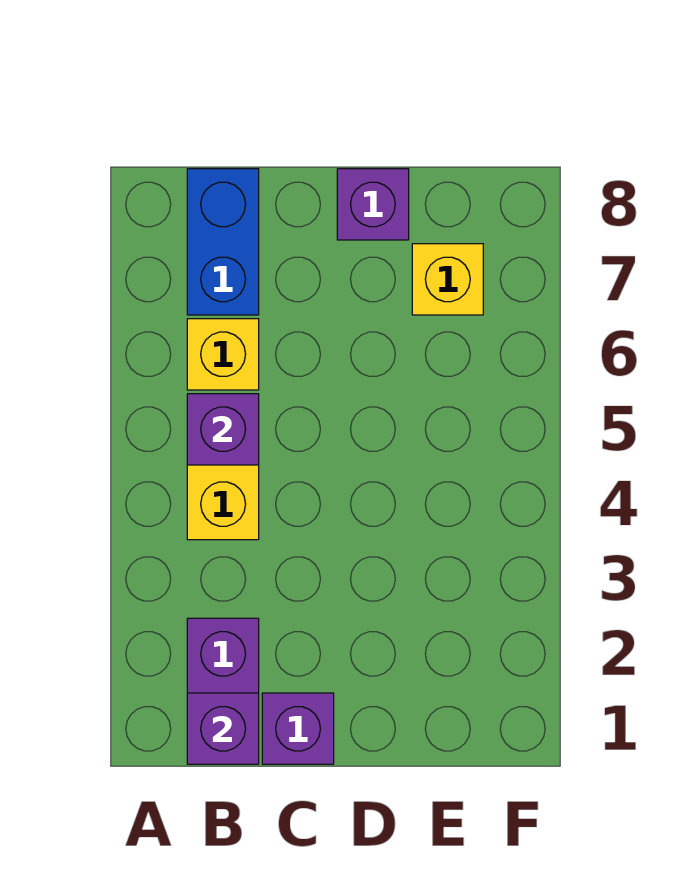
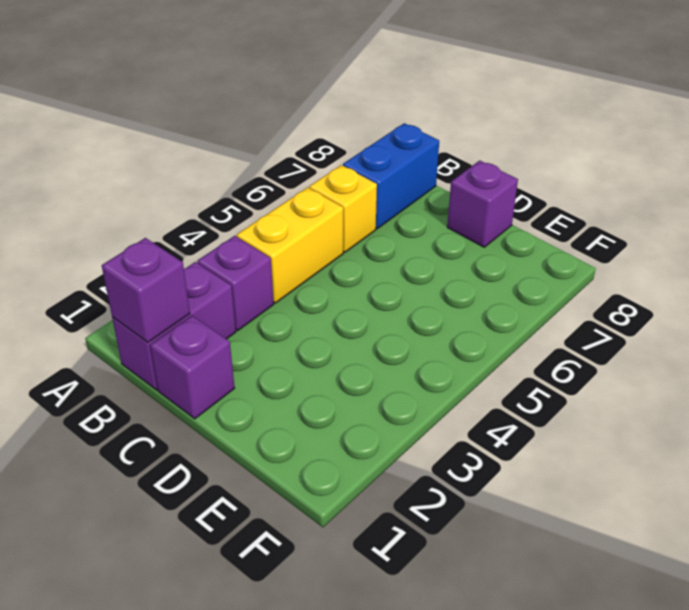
purple brick B5 level 2 -> purple brick B3 level 1
yellow brick E7 level 1 -> none

